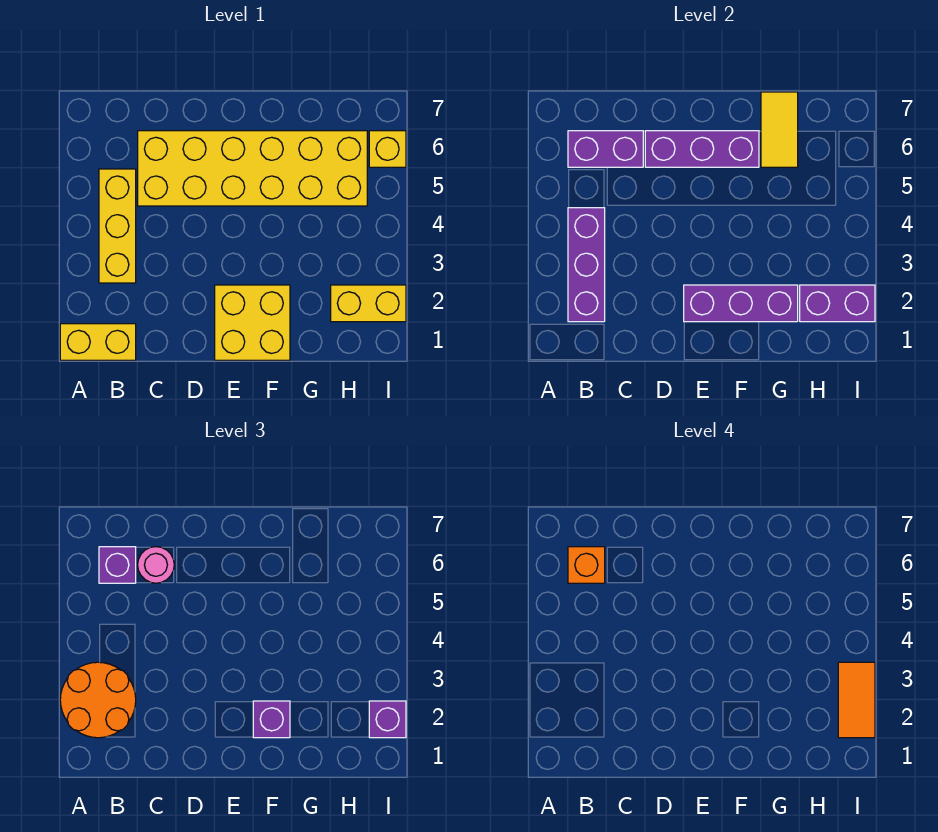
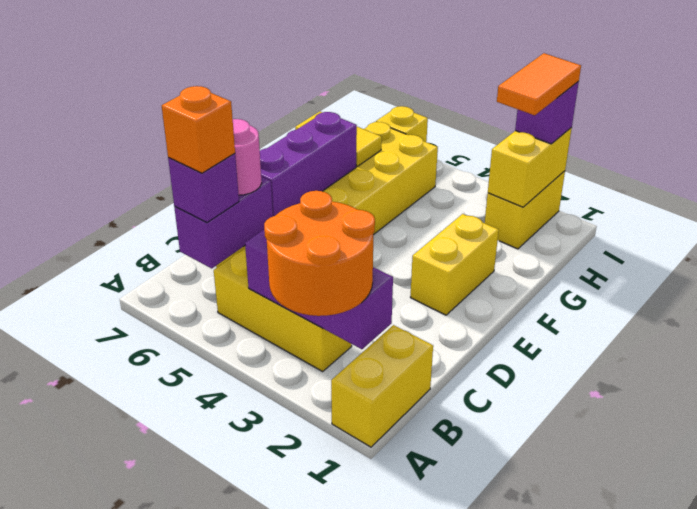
yellow brick E1:F2 level 1 -> yellow brick E2:F2 level 1
purple brick E2:G2 level 2 -> none
purple brick F2 level 3 -> none
purple brick H2:I2 level 2 -> yellow brick H2:I2 level 2
orange tile I2:I3 level 4 -> orange tile H2:I2 level 4

